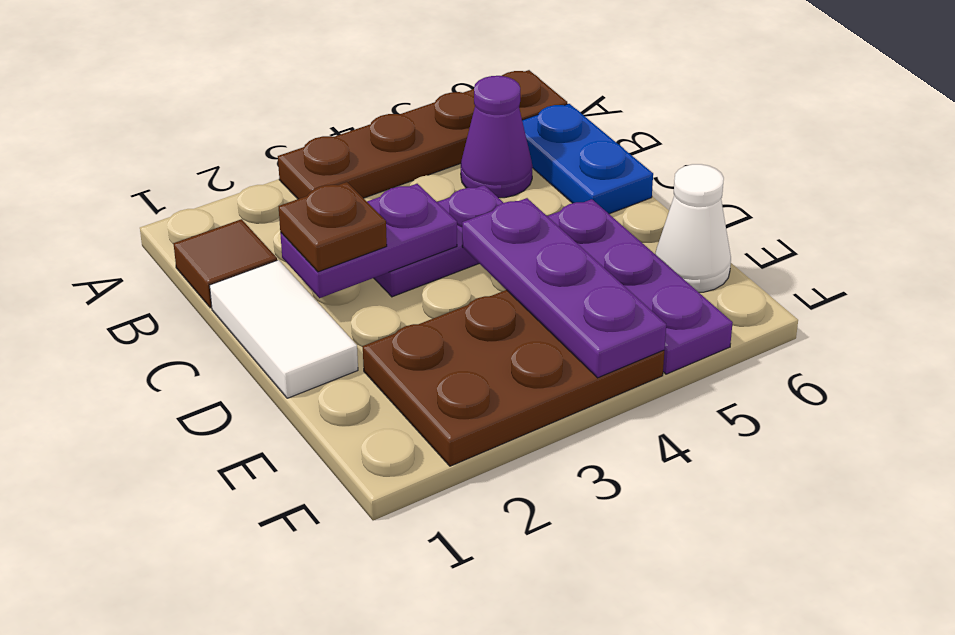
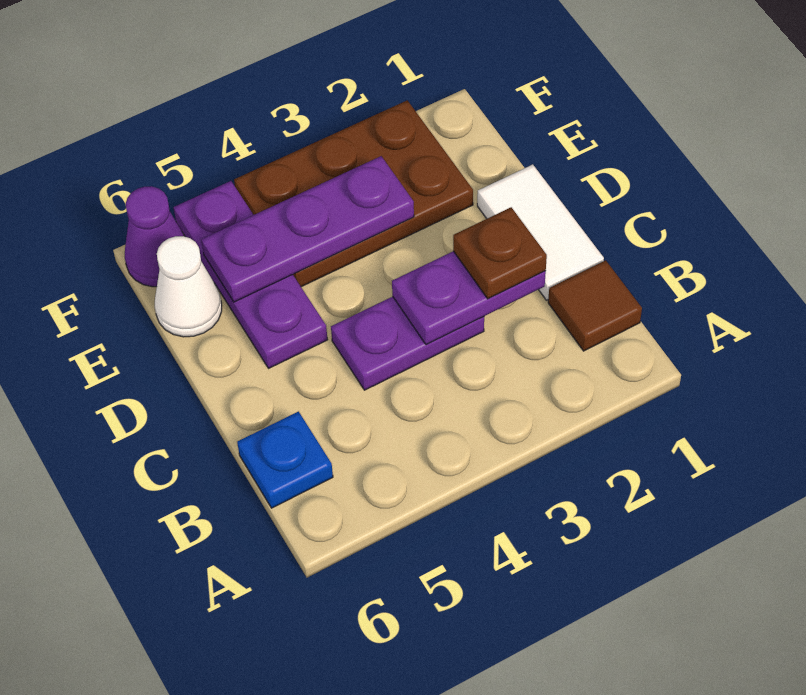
brown plate A3:A6 level 1 -> none
purple cone B5 level 1 -> purple cone F6 level 1
blue plate B6:C6 level 1 -> blue plate B6 level 1
purple plate D4:F4 level 2 -> purple plate E3:E5 level 2

